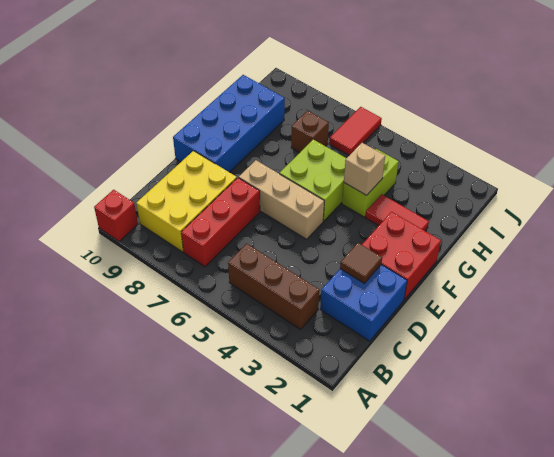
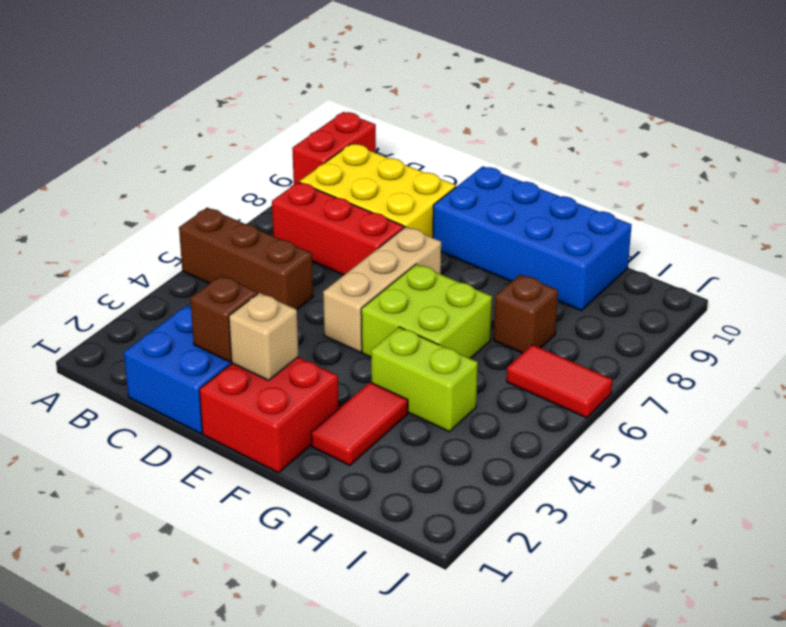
red brick A10 level 1 -> red brick A9:A10 level 1
brown brick B3:B5 level 1 -> brown brick A5:C5 level 1
brown tile D2 level 2 -> brown brick D2 level 2
tan brick G4 level 2 -> tan brick E2 level 2

